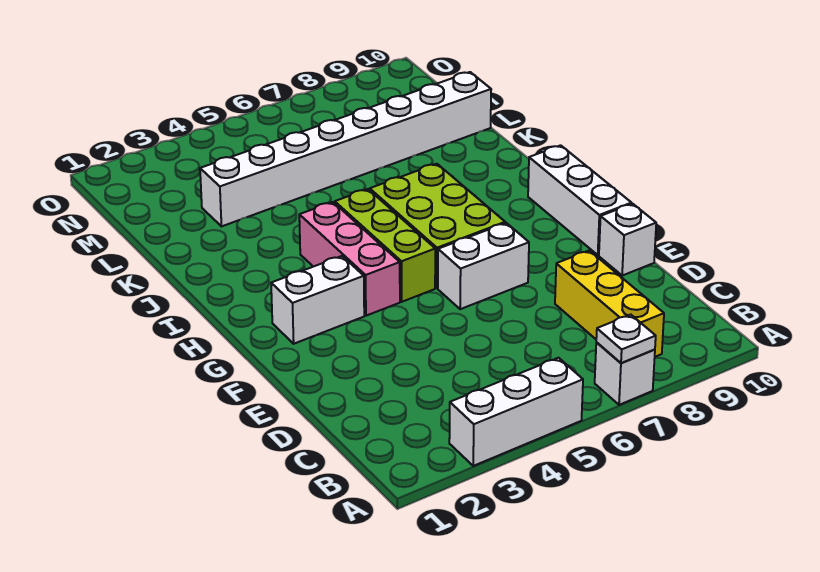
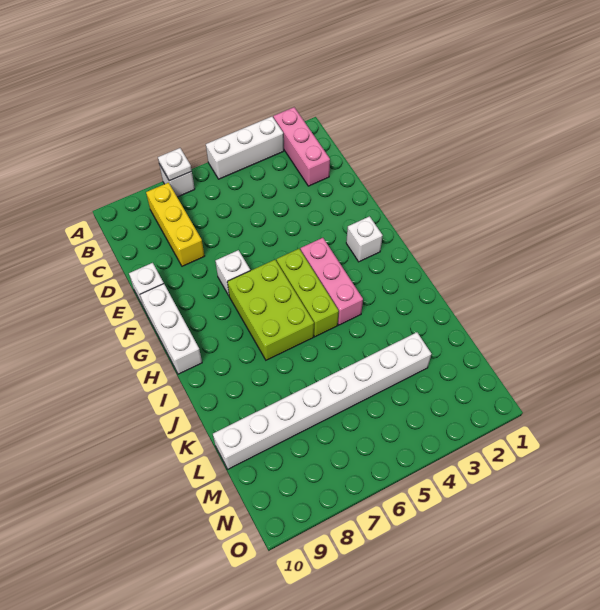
none -> pink brick A2:C2 level 1
white brick F6:F7 level 1 -> white brick F7 level 1
white brick G2:G3 level 1 -> white brick G2 level 1

